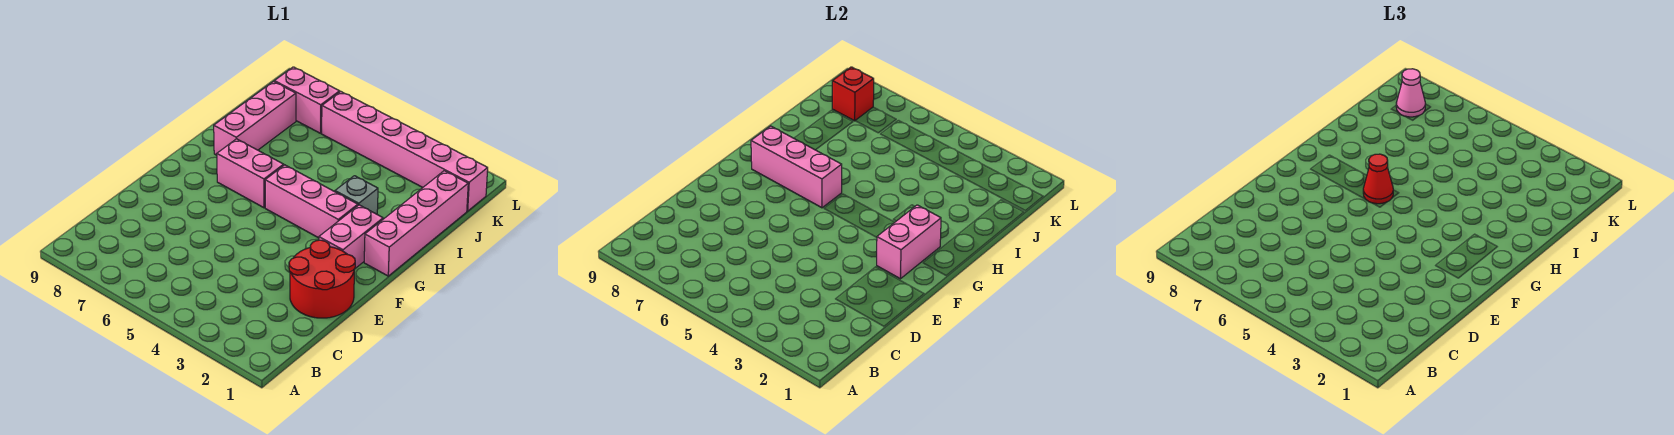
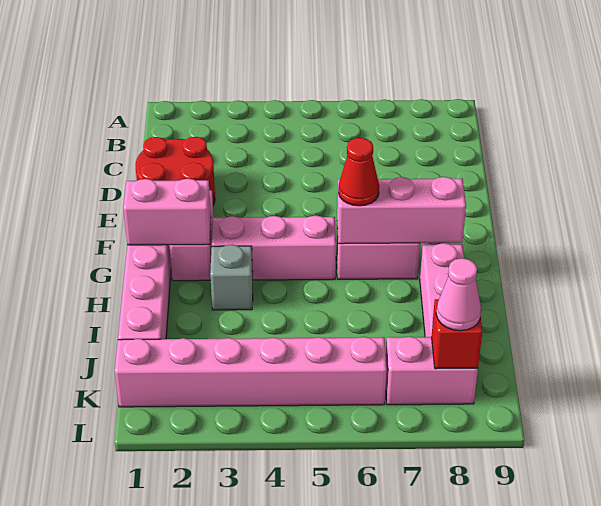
pink brick F2:G2 level 2 -> pink brick G1:G2 level 2

